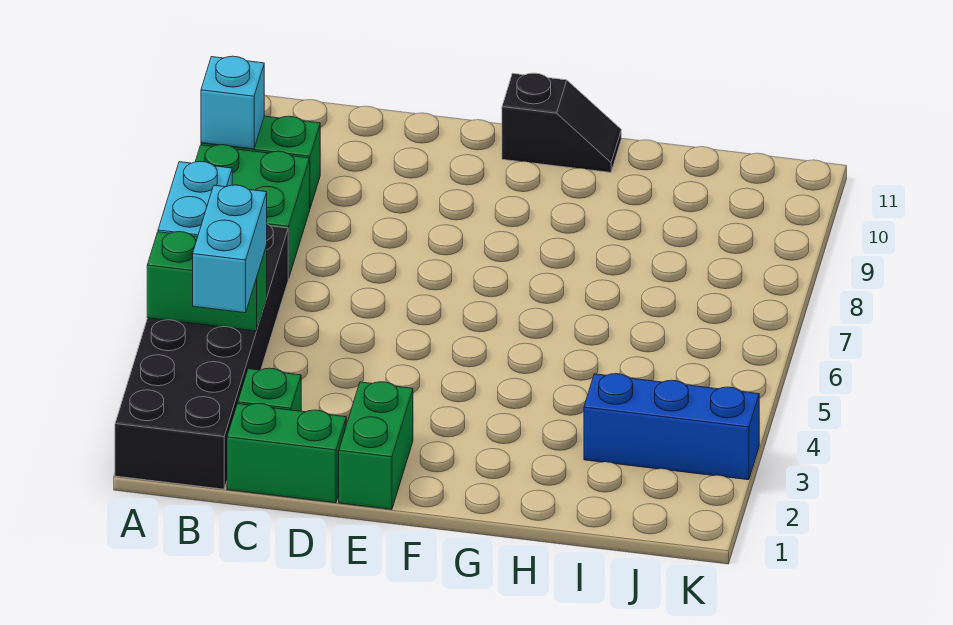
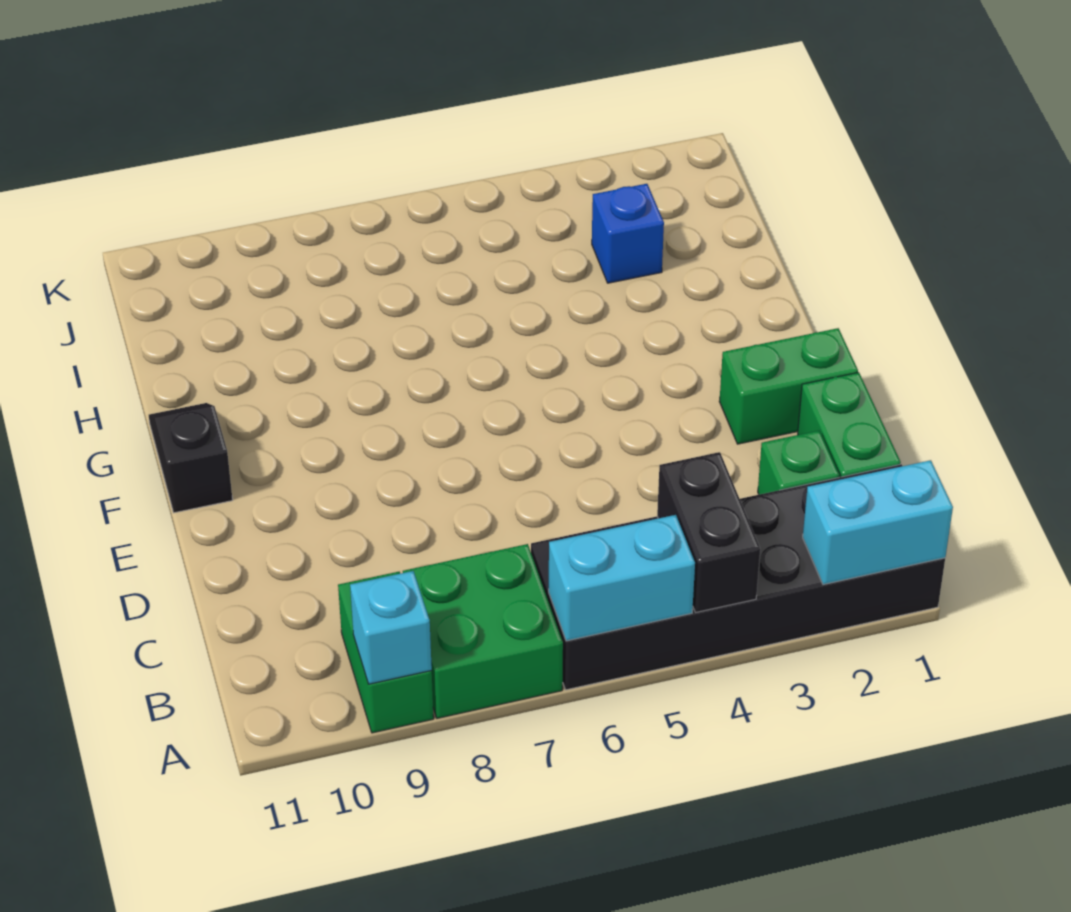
green brick A4:B4 level 2 -> black brick A4:B4 level 2
cyan brick B3:B4 level 3 -> cyan brick A1:A2 level 2
blue brick I3:K3 level 1 -> blue brick I3 level 1

